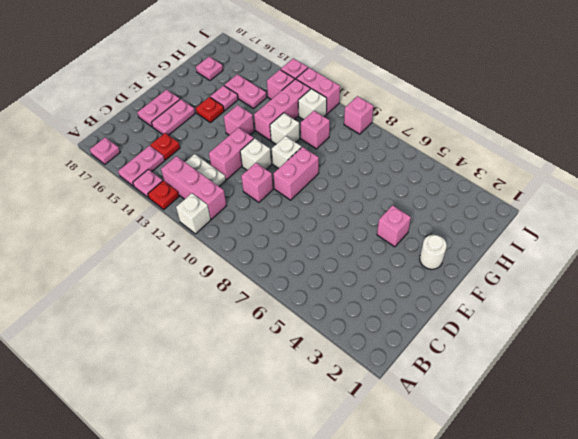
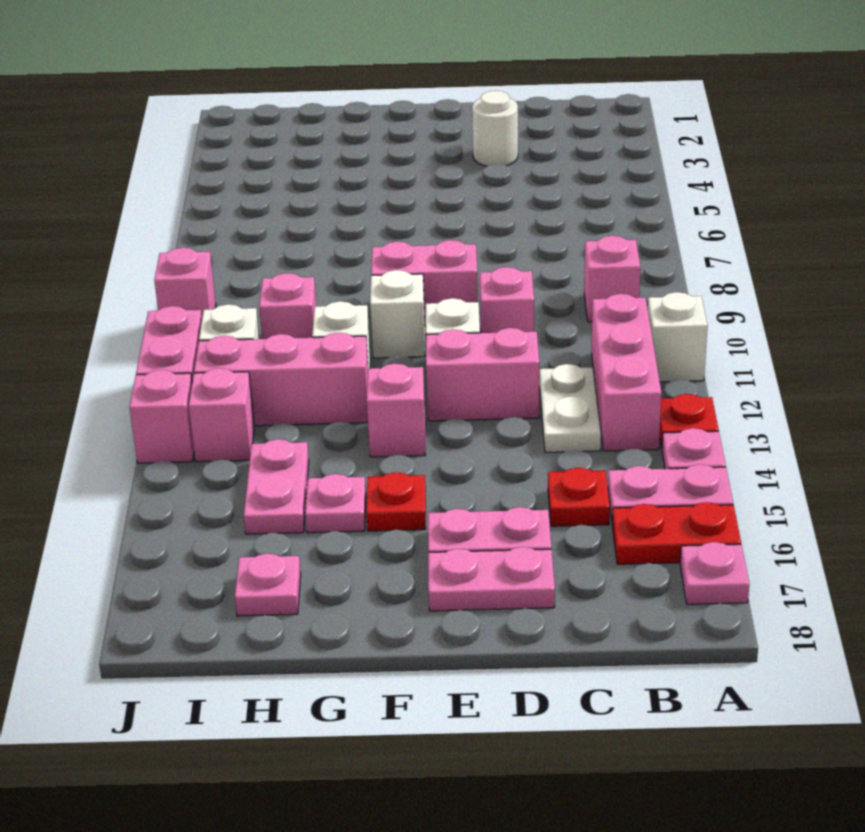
none -> red plate A16:B16 level 1
white round brick F2 level 1 -> white round brick D3 level 1
pink brick F4 level 1 -> pink brick B9 level 1

